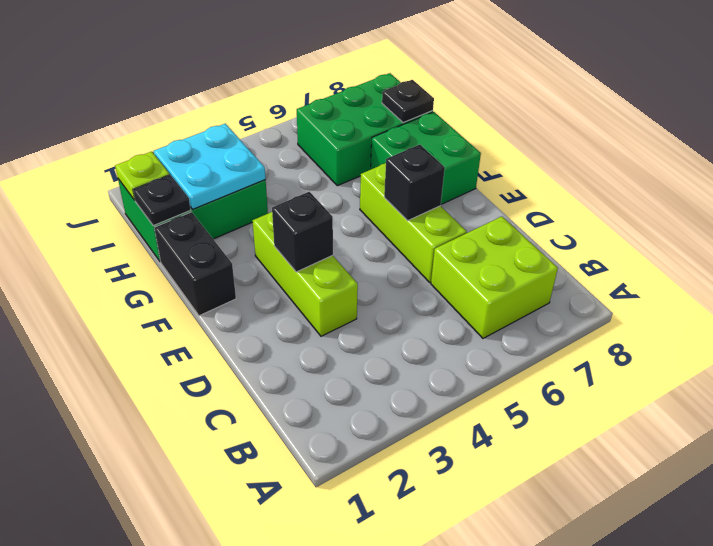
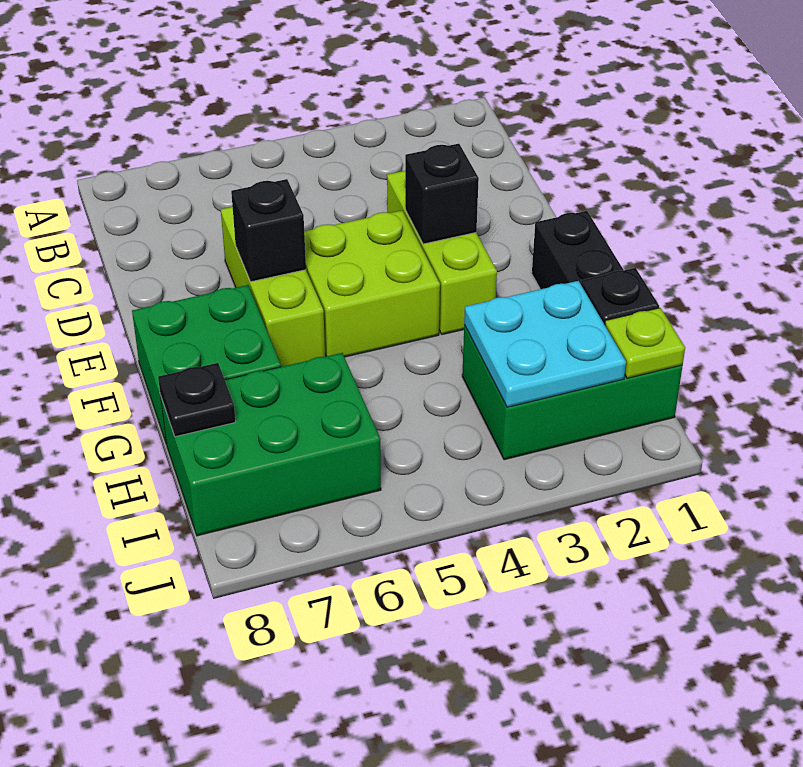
lime brick B6:C7 level 1 -> lime brick E4:F5 level 1

